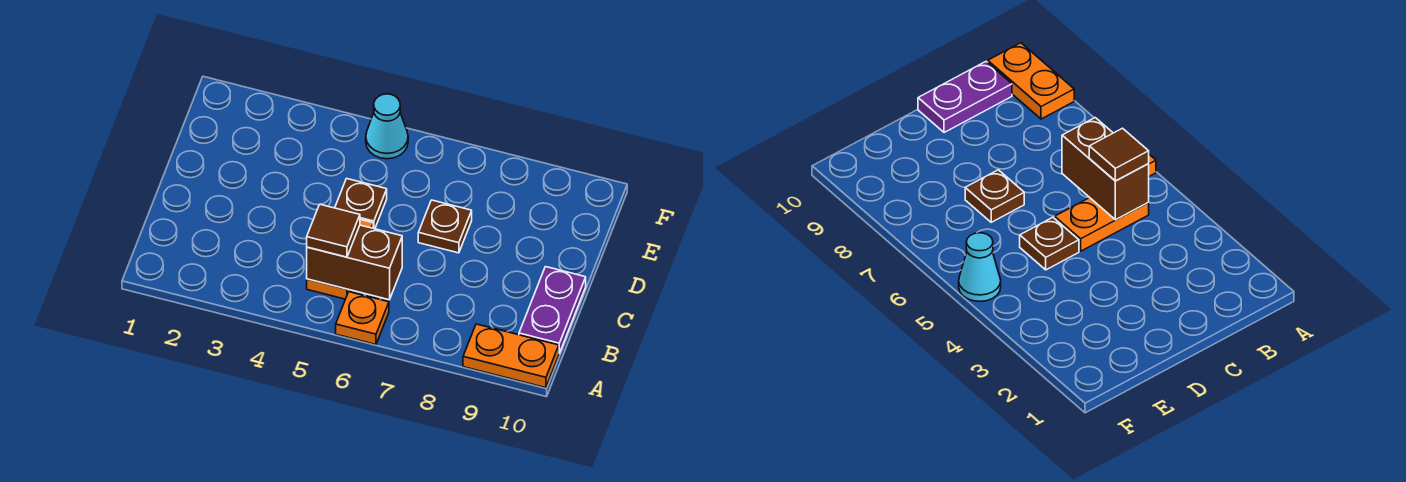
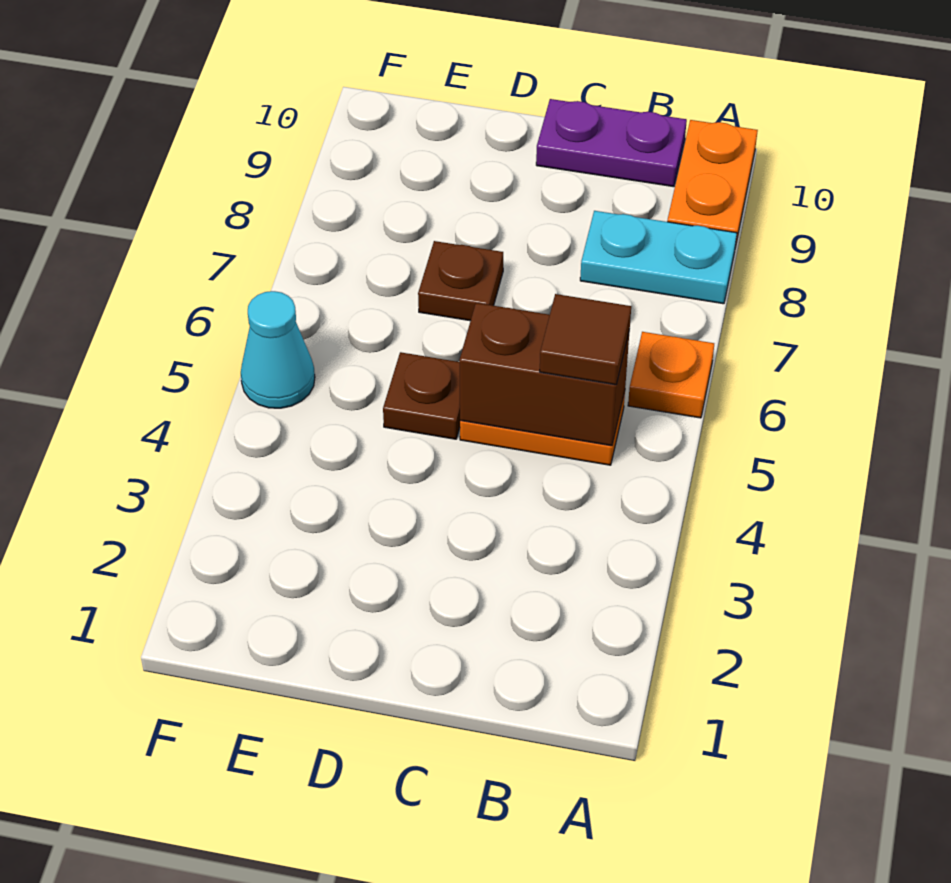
none -> cyan plate A8:B8 level 1
brown brick B5:B6 level 2 -> brown brick B5:C5 level 2

